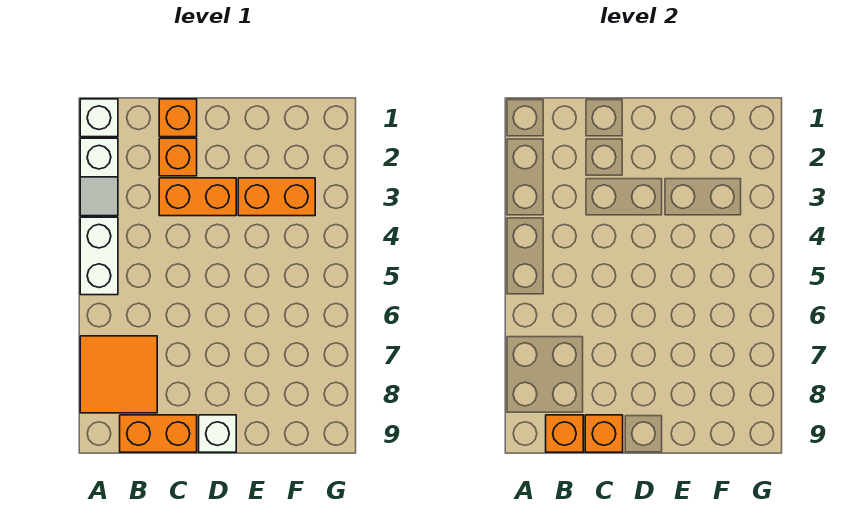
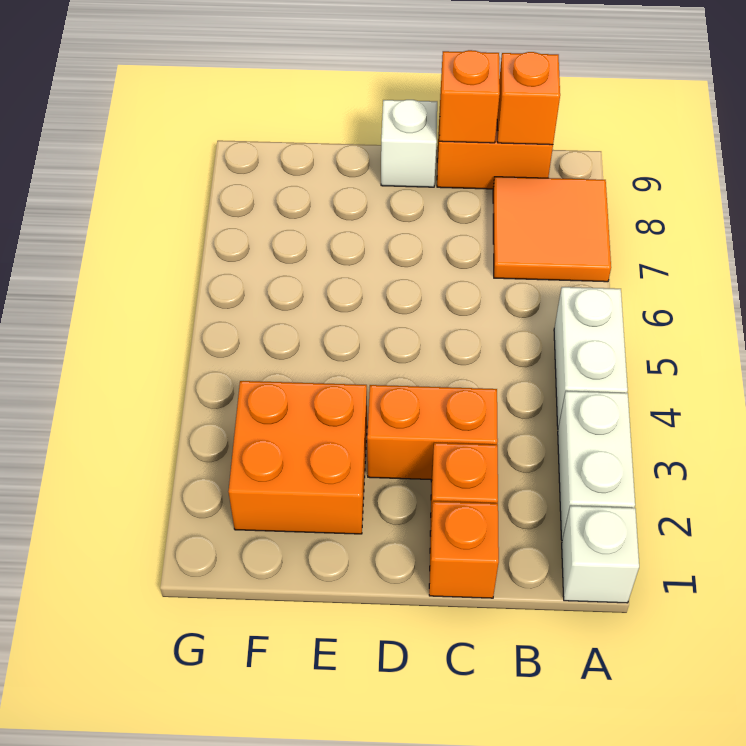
white slope A2:A3 level 1 top 2 -> white brick A2:A3 level 1
orange brick E3:F3 level 1 -> orange brick E2:F3 level 1

